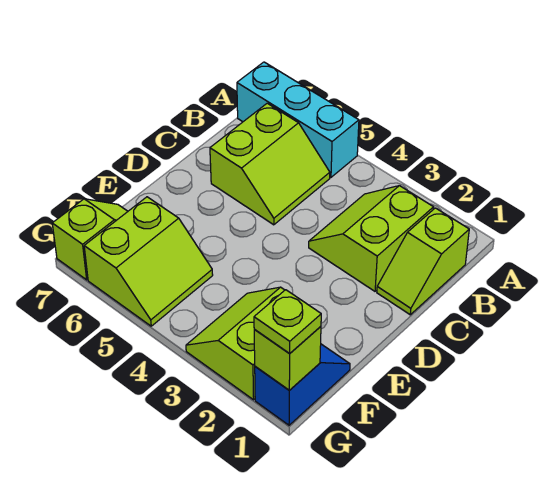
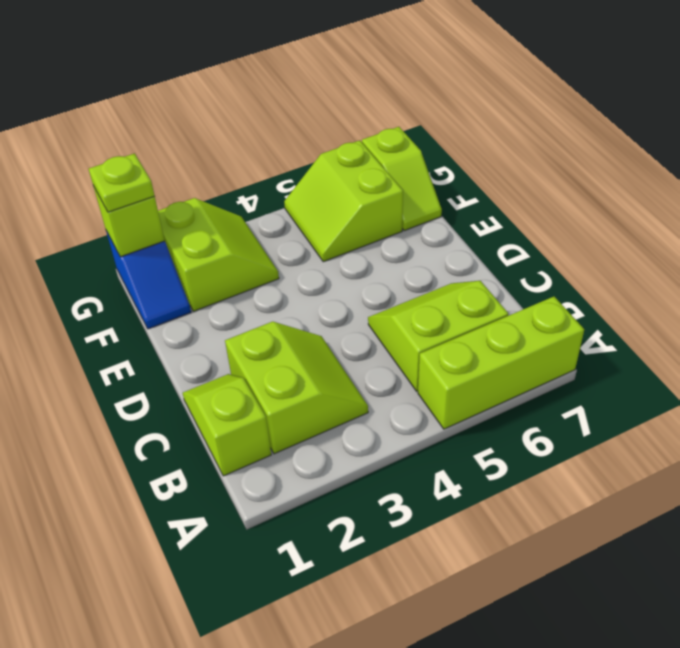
cyan brick A5:A7 level 1 -> lime brick A5:A7 level 1
lime slope B5:C6 level 1 top 6 -> lime slope B5:C6 level 1 top B

